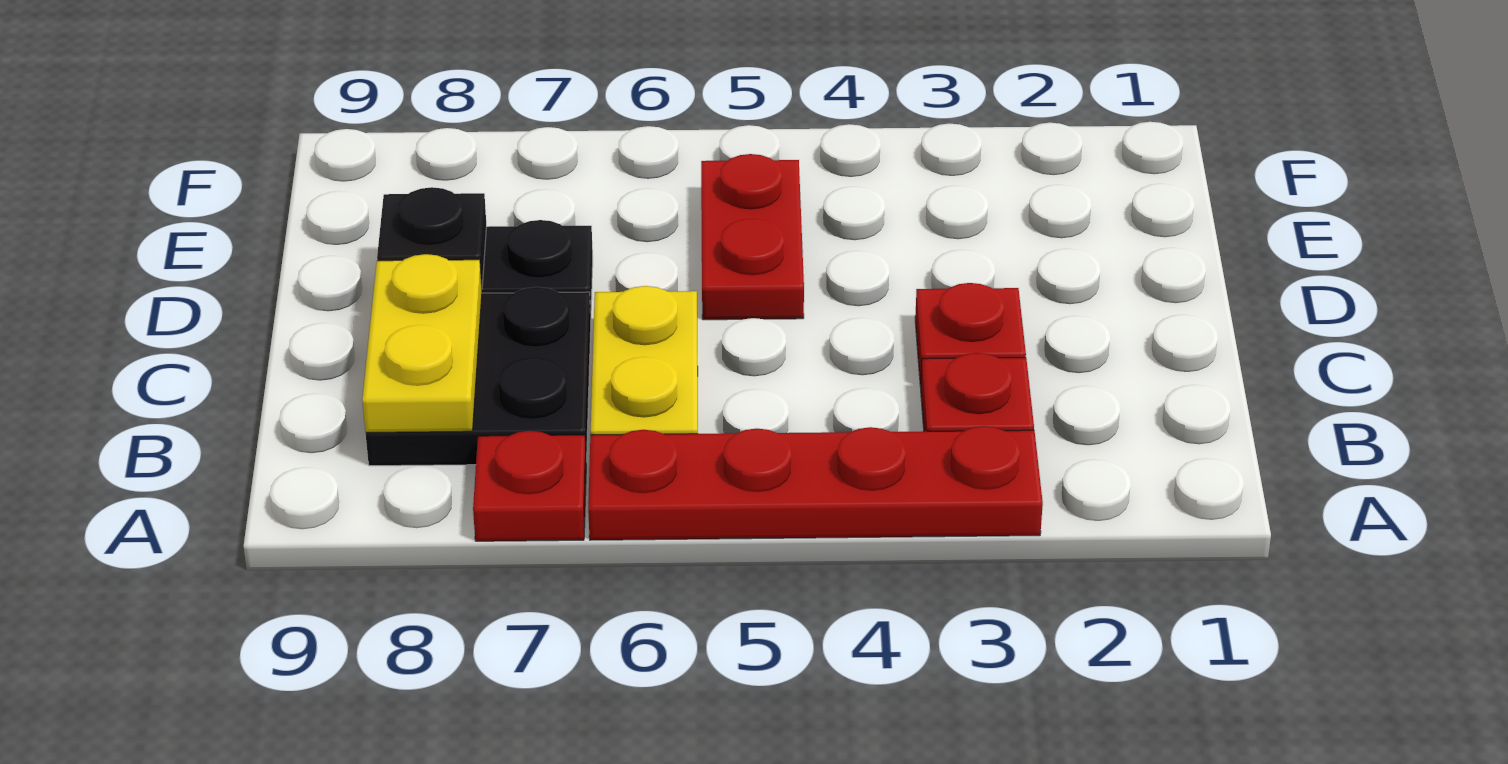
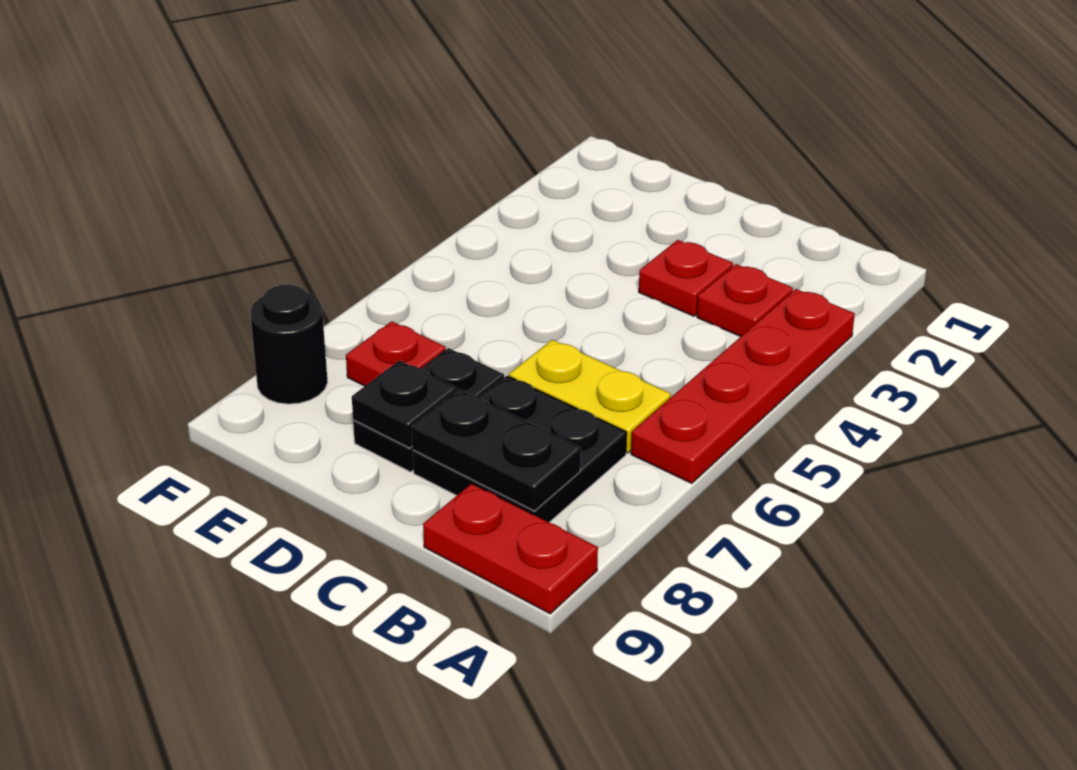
red plate A7 level 1 -> red plate E7 level 1
yellow plate B8:C8 level 2 -> black plate B8:C8 level 2
red plate D5:E5 level 1 -> red plate A9:B9 level 1
none -> black round brick F8 level 1

